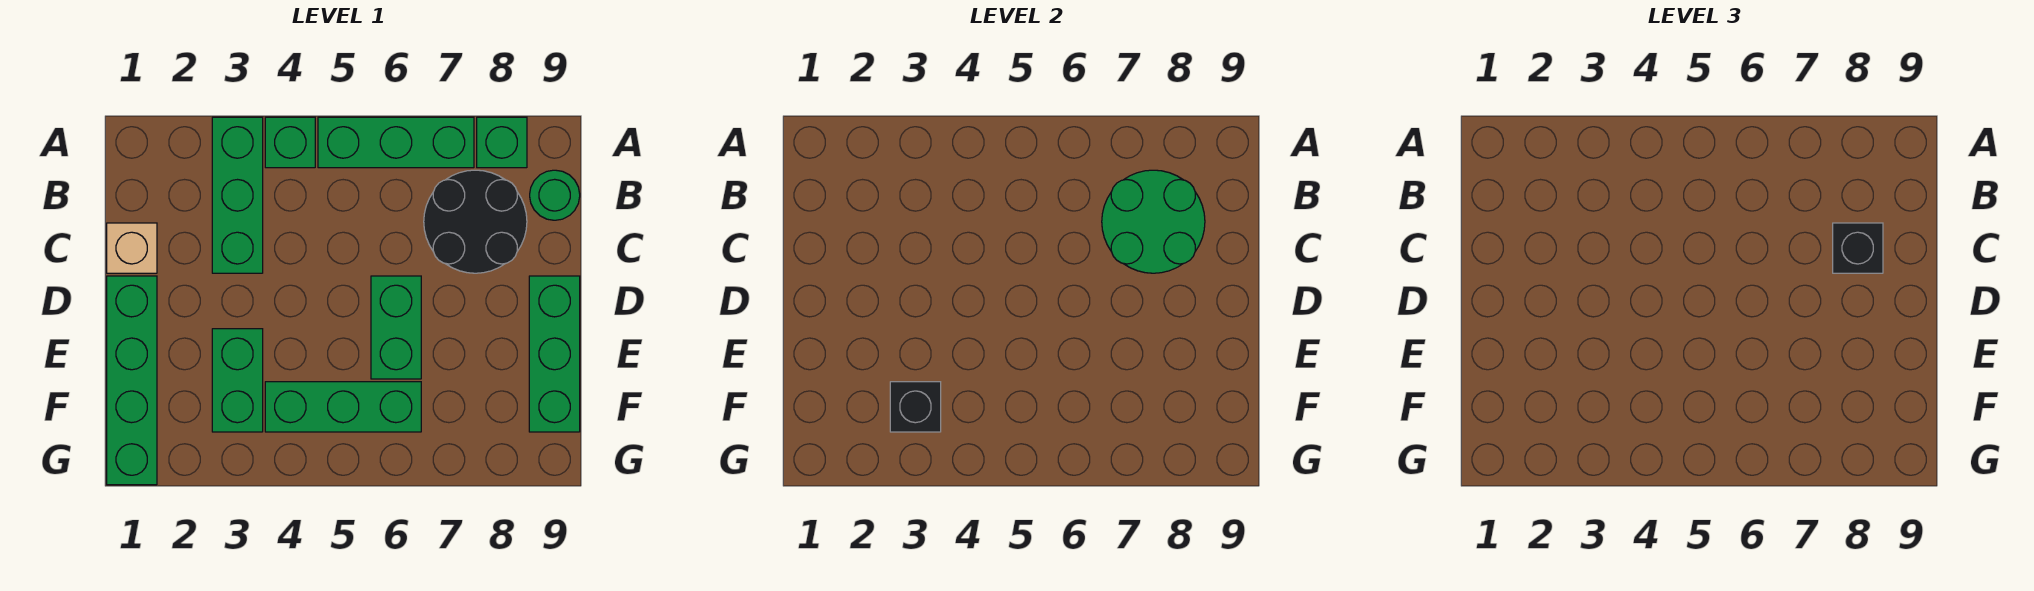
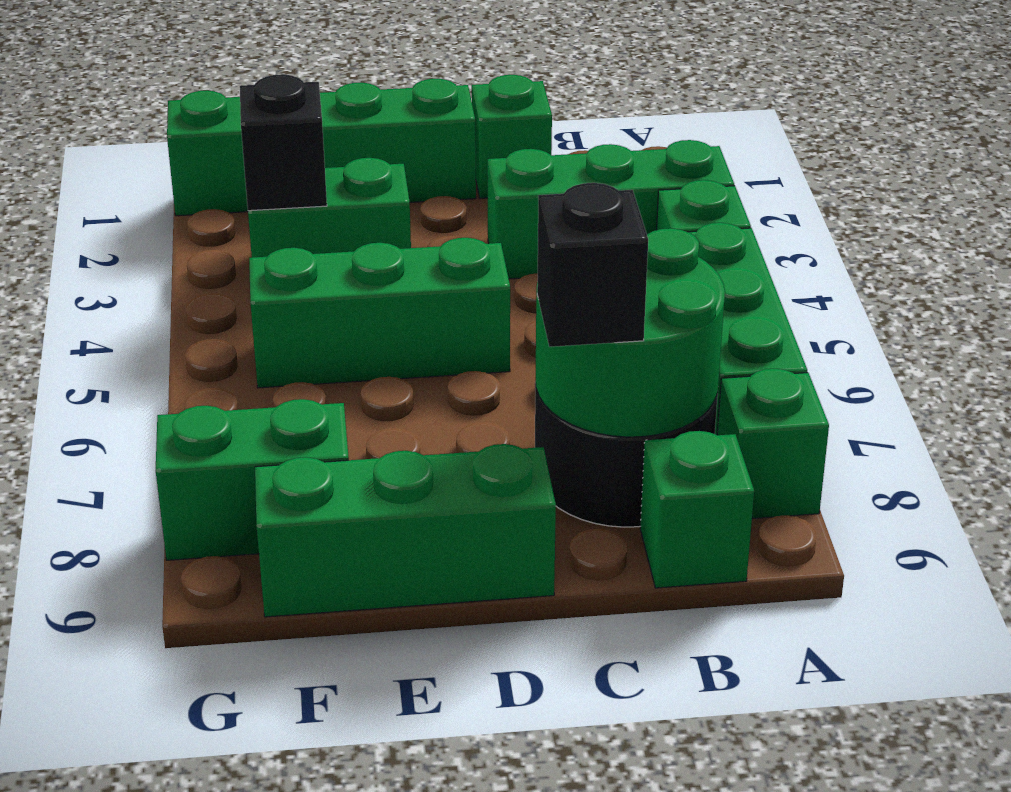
green round brick B9 level 1 -> green brick B9 level 1
tan brick C1 level 1 -> green brick C1 level 1
green brick D6:E6 level 1 -> green brick F8:G8 level 1
green brick F4:F6 level 1 -> green brick D5:F5 level 1

